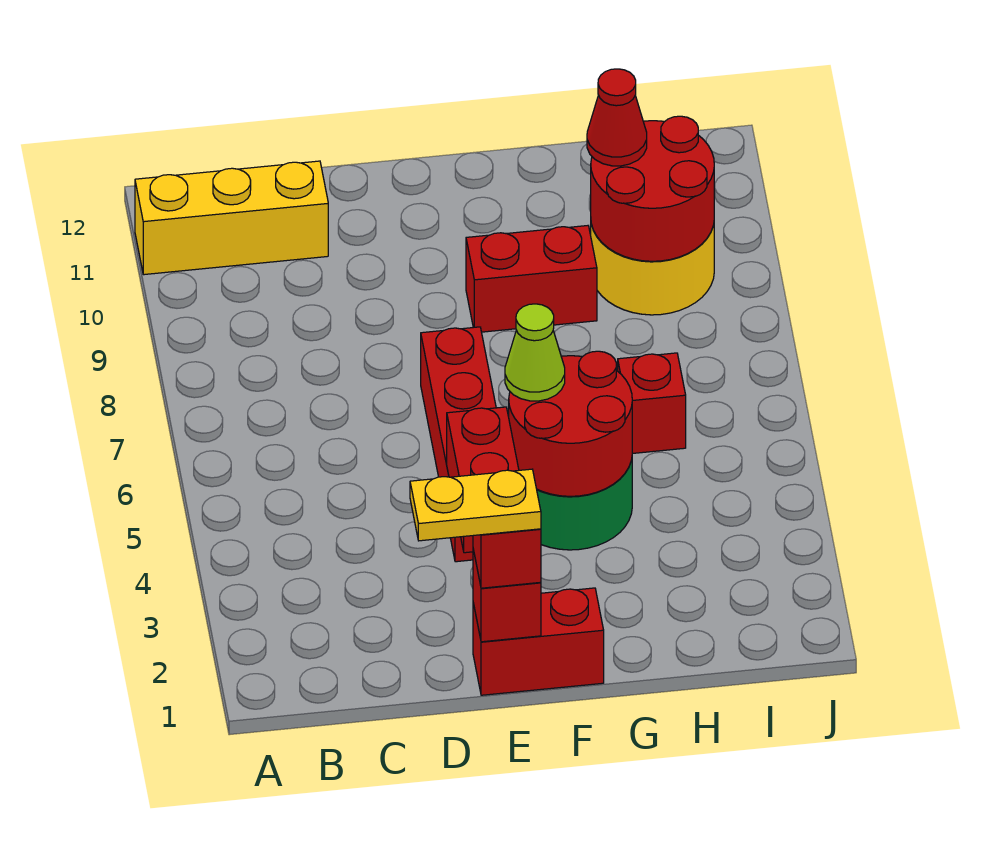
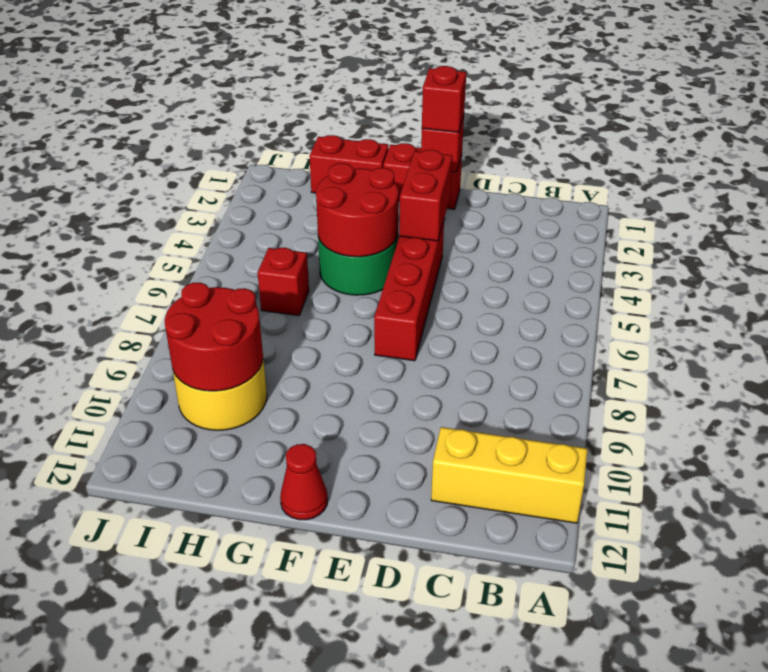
yellow plate D1:E1 level 4 -> none
lime cone F5 level 3 -> none
red brick F9:G9 level 1 -> red brick G1:H1 level 1
red cone H10 level 3 -> red cone F12 level 1

